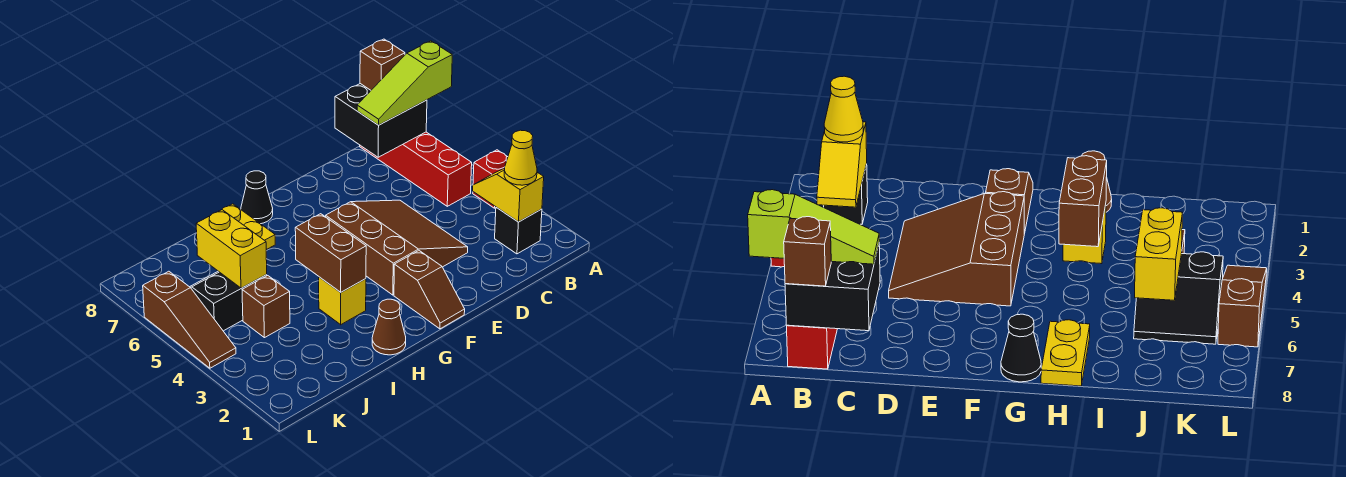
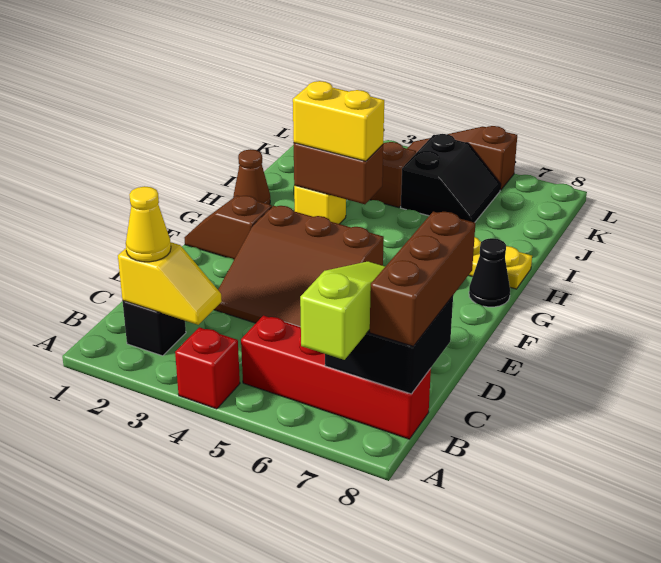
brown brick B8 level 3 -> brown brick B8:D8 level 3
yellow brick J5:J6 level 2 -> yellow brick H3:H4 level 3

